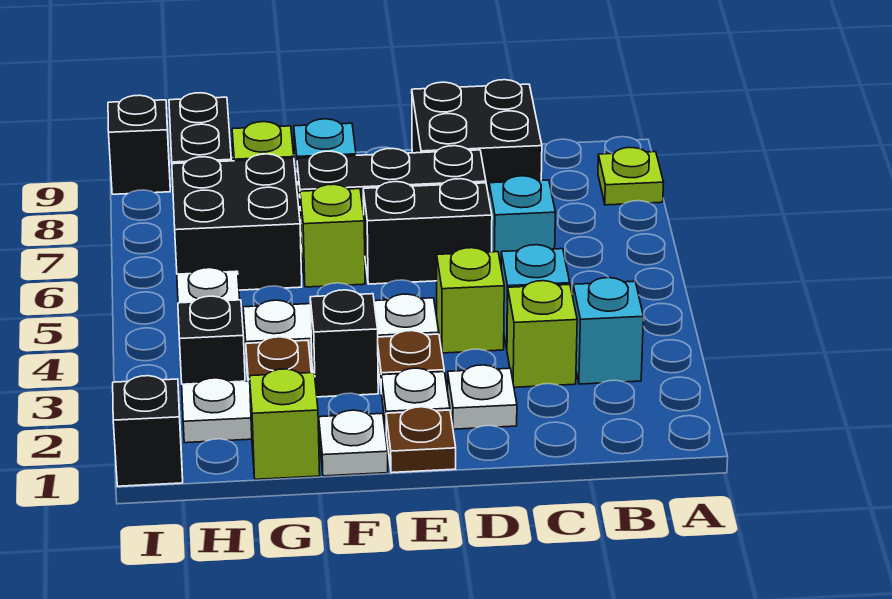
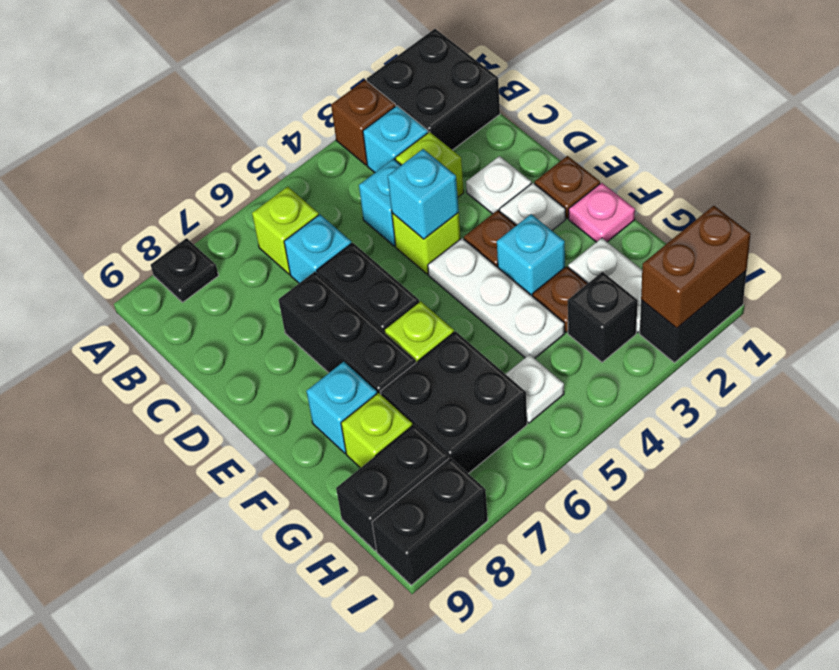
none -> brown brick A3 level 1
lime plate A8 level 1 -> black plate A8 level 1
black brick C8:D9 level 1 -> black brick A1:B2 level 1
none -> cyan brick D4 level 2
white plate F1 level 1 -> pink plate F1 level 1
black brick F3 level 1 -> cyan brick F3 level 1
lime brick G1 level 1 -> lime brick B6 level 1
black brick I1 level 1 -> black brick I1:I2 level 1
none -> brown brick I1:I2 level 2
black brick I9 level 1 -> black brick I8:I9 level 1

